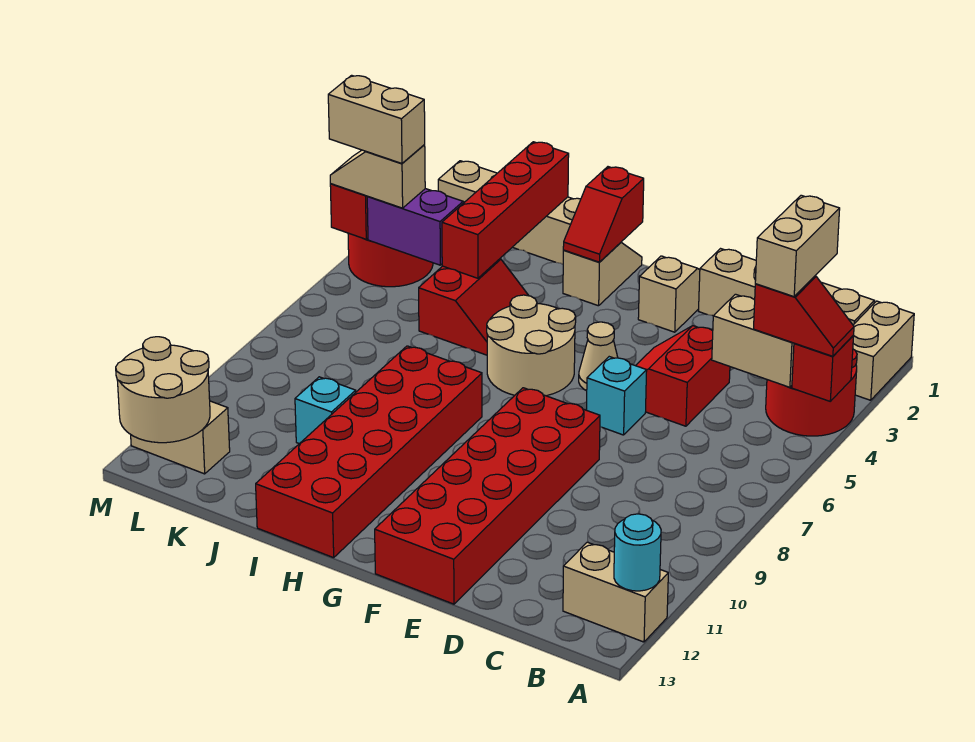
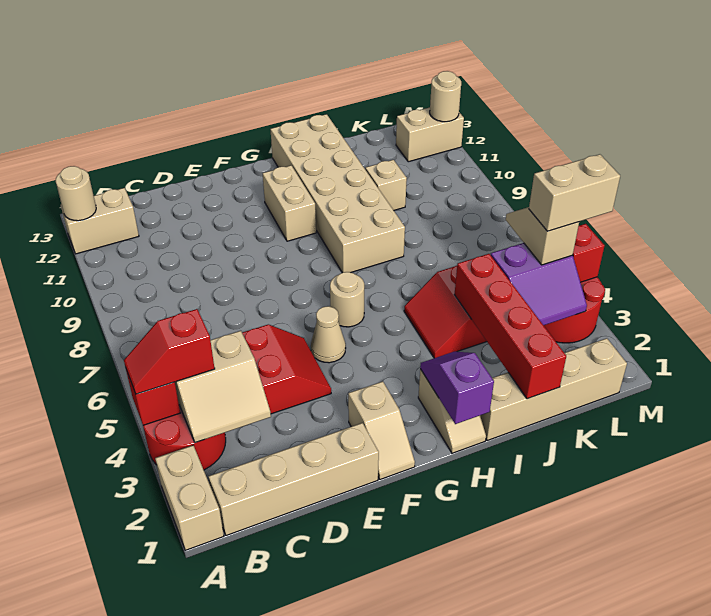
cyan round brick A12 level 2 -> tan round brick A12 level 2
tan brick B3:B4 level 4 -> tan brick G10:G11 level 1
cyan brick E6 level 1 -> none
red brick E8:F13 level 1 -> none
tan round brick G5:H6 level 1 -> tan round brick G6 level 1
red slope H1:H2 level 2 top 1 -> purple slope H1:H2 level 2 top 1
red brick H8:I13 level 1 -> tan brick H8:I13 level 1
cyan brick J10 level 1 -> tan brick J10 level 1
tan slope L4:M4 level 3 top L -> tan slope L4:L5 level 3 top 4
tan round brick L12:M13 level 2 -> tan round brick M12 level 2

